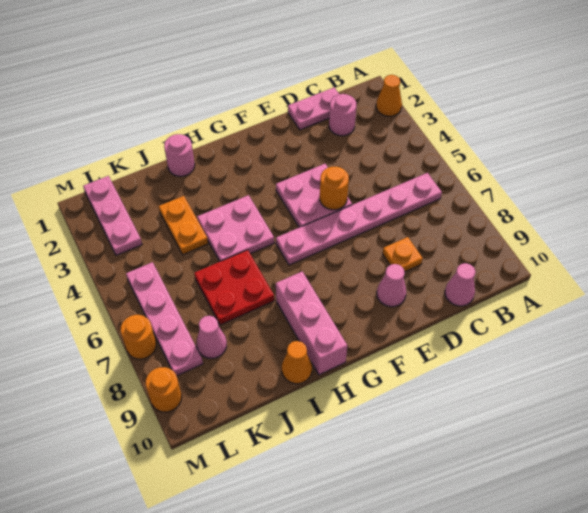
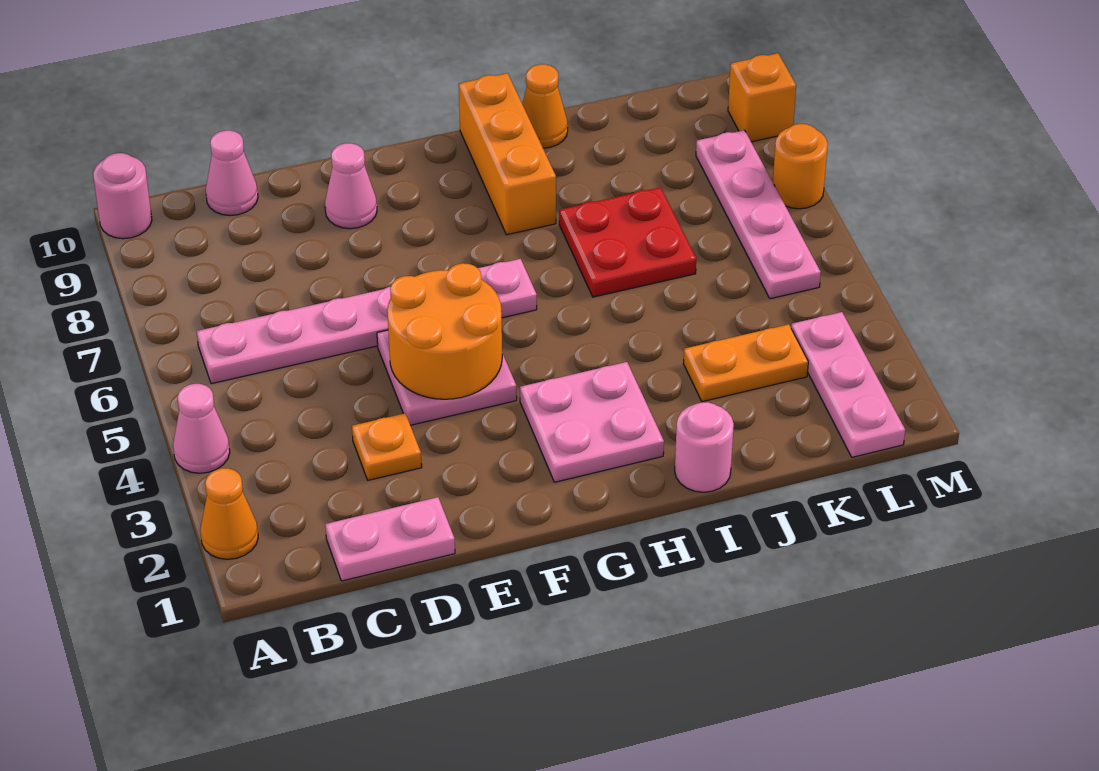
pink round brick C2 level 1 -> pink round brick A10 level 1
orange plate D8 level 1 -> orange plate D3 level 1
orange round brick E5 level 2 -> orange round brick E4:F5 level 2
pink plate H4:I5 level 1 -> pink plate G2:H3 level 1
pink brick H8:H10 level 1 -> orange brick H8:H10 level 1
orange plate J3:J4 level 1 -> orange plate J3:K3 level 1
pink cone K8 level 1 -> pink cone A4 level 1
orange round brick M9 level 1 -> orange brick M9 level 1

